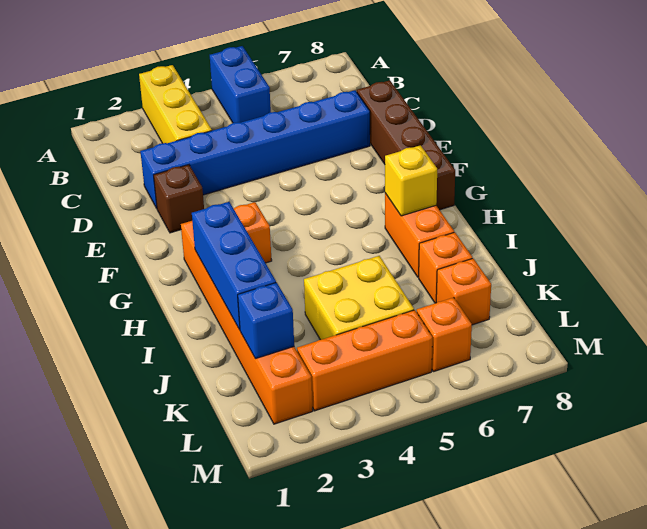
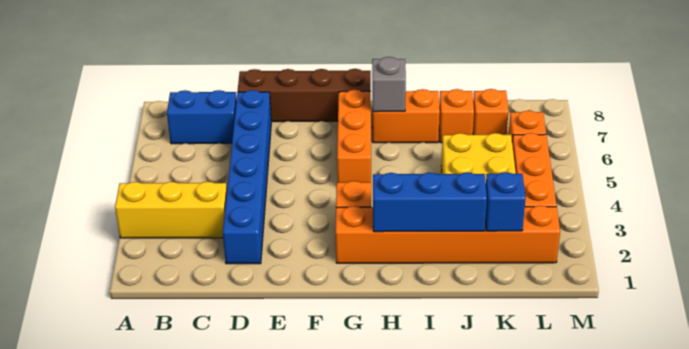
blue brick A5:B5 level 1 -> blue brick B7:C7 level 1
brown brick E2 level 1 -> none
none -> orange brick G5:G7 level 1
yellow brick H7 level 2 -> grey brick H7 level 2

